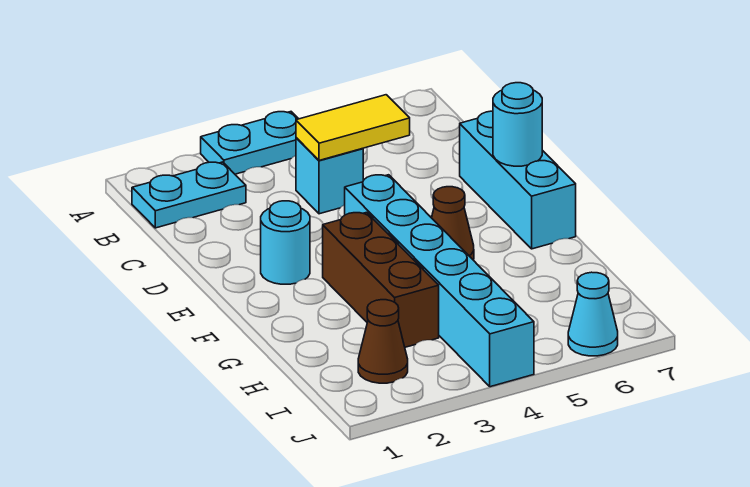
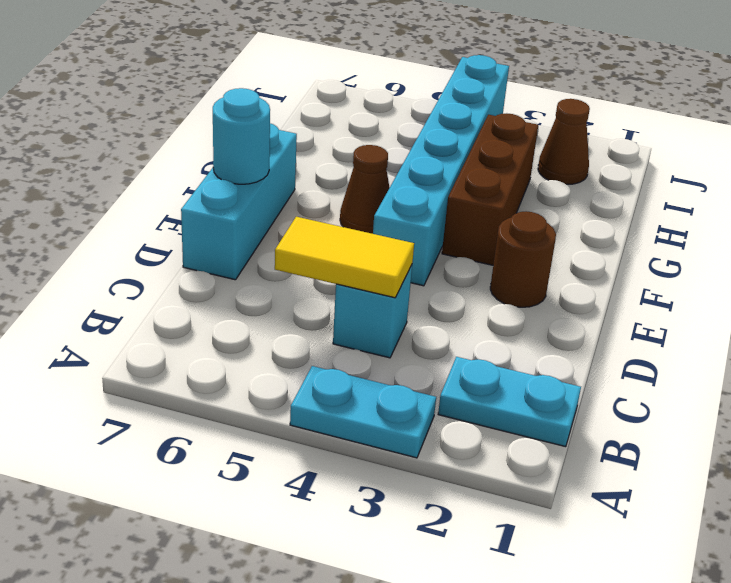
cyan round brick E2 level 1 -> brown round brick E2 level 1
cyan cone J6 level 1 -> none

